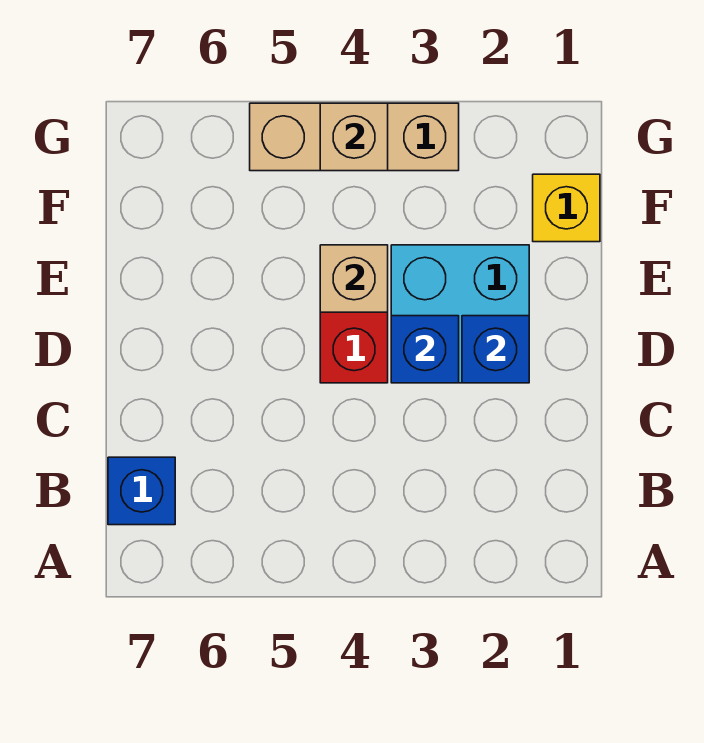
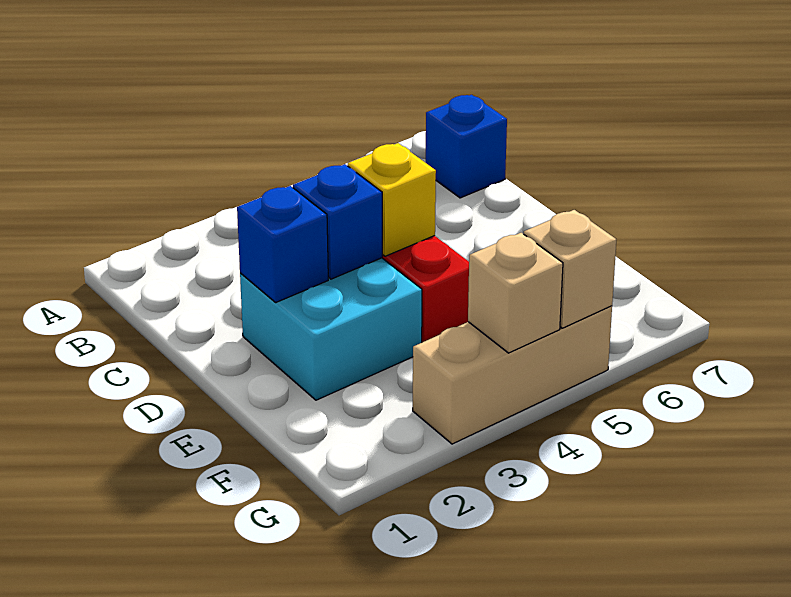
tan brick E4 level 2 -> tan brick G5 level 2
yellow brick F1 level 1 -> yellow brick D4 level 2

